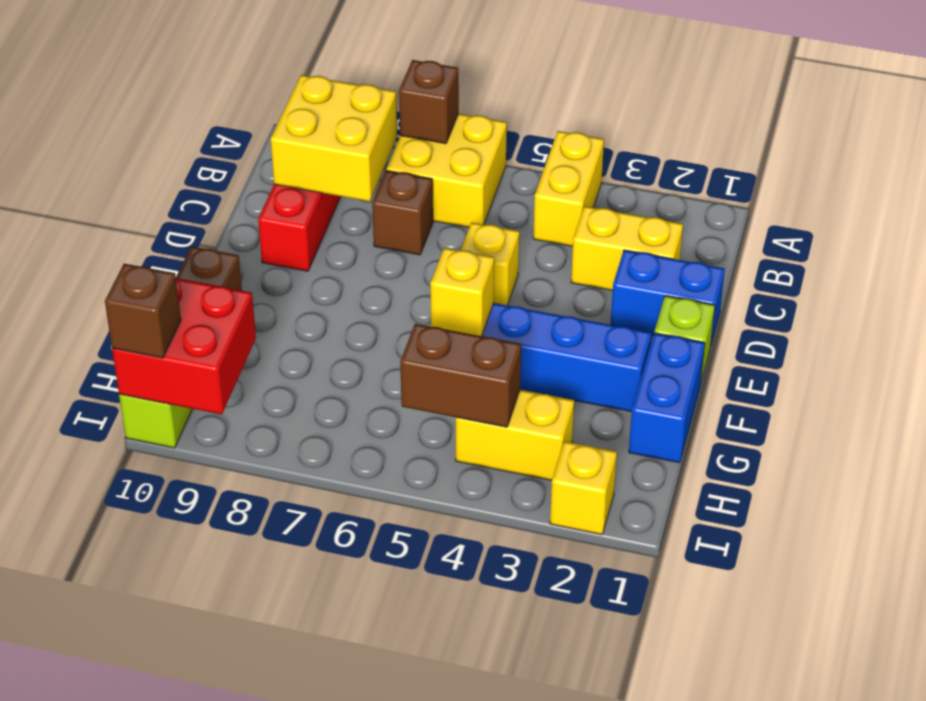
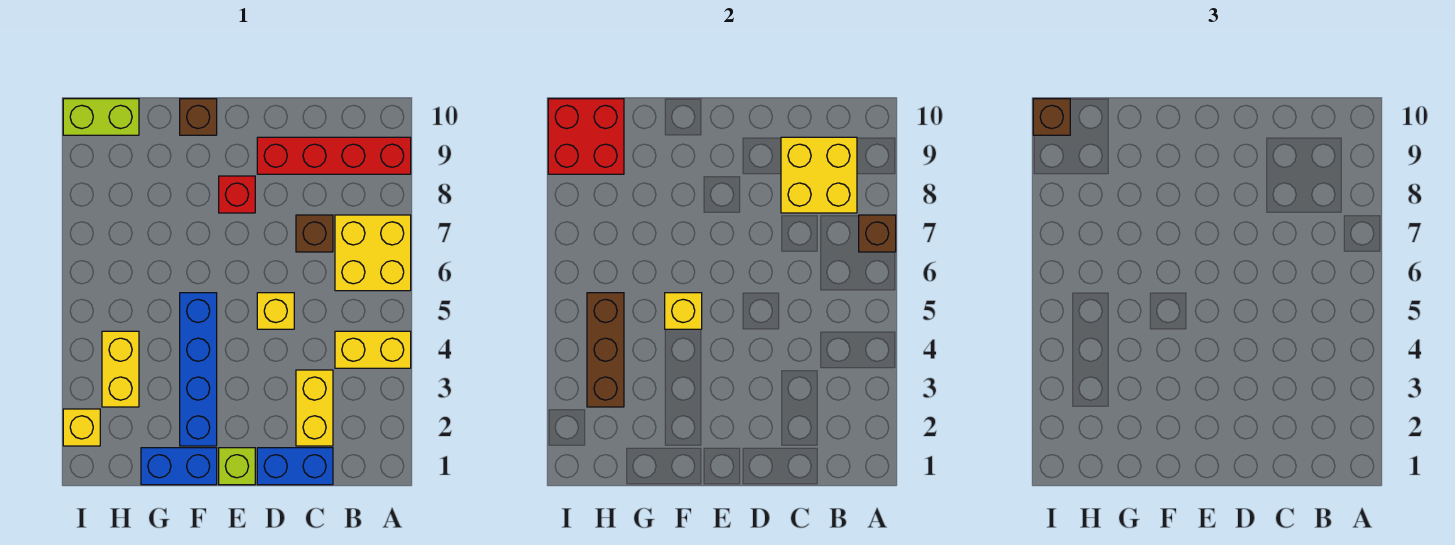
blue brick D1:D2 level 1 -> blue brick C1:D1 level 1
none -> red brick E8 level 1
brown brick H4:H5 level 2 -> brown brick H3:H5 level 2

